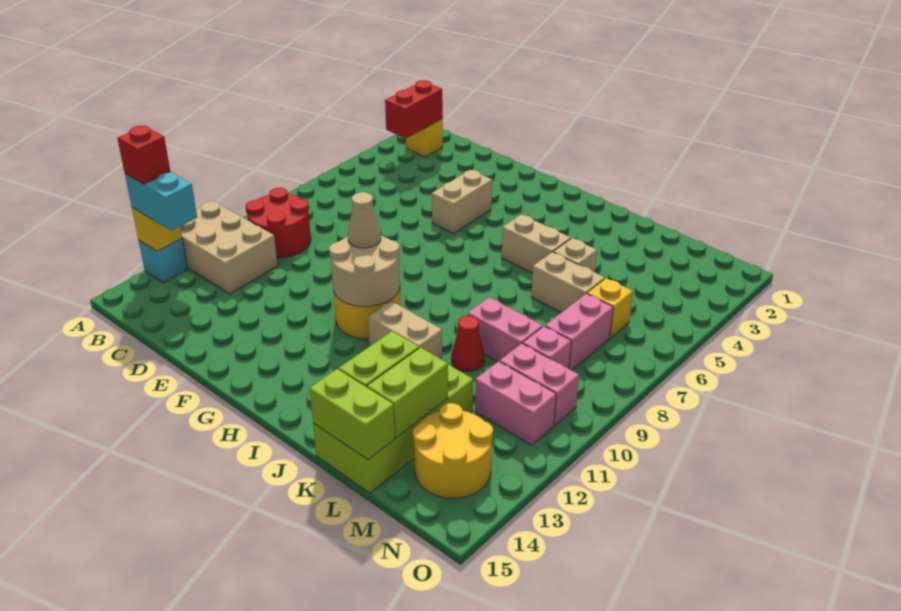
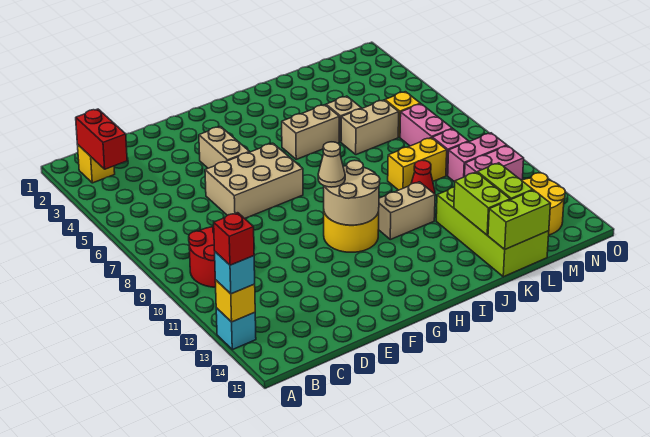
tan brick A11:C12 level 1 -> tan brick E6:G7 level 1
cyan brick A13:B13 level 3 -> cyan brick A13 level 3
pink brick K9:L9 level 1 -> yellow brick K9:L9 level 1

